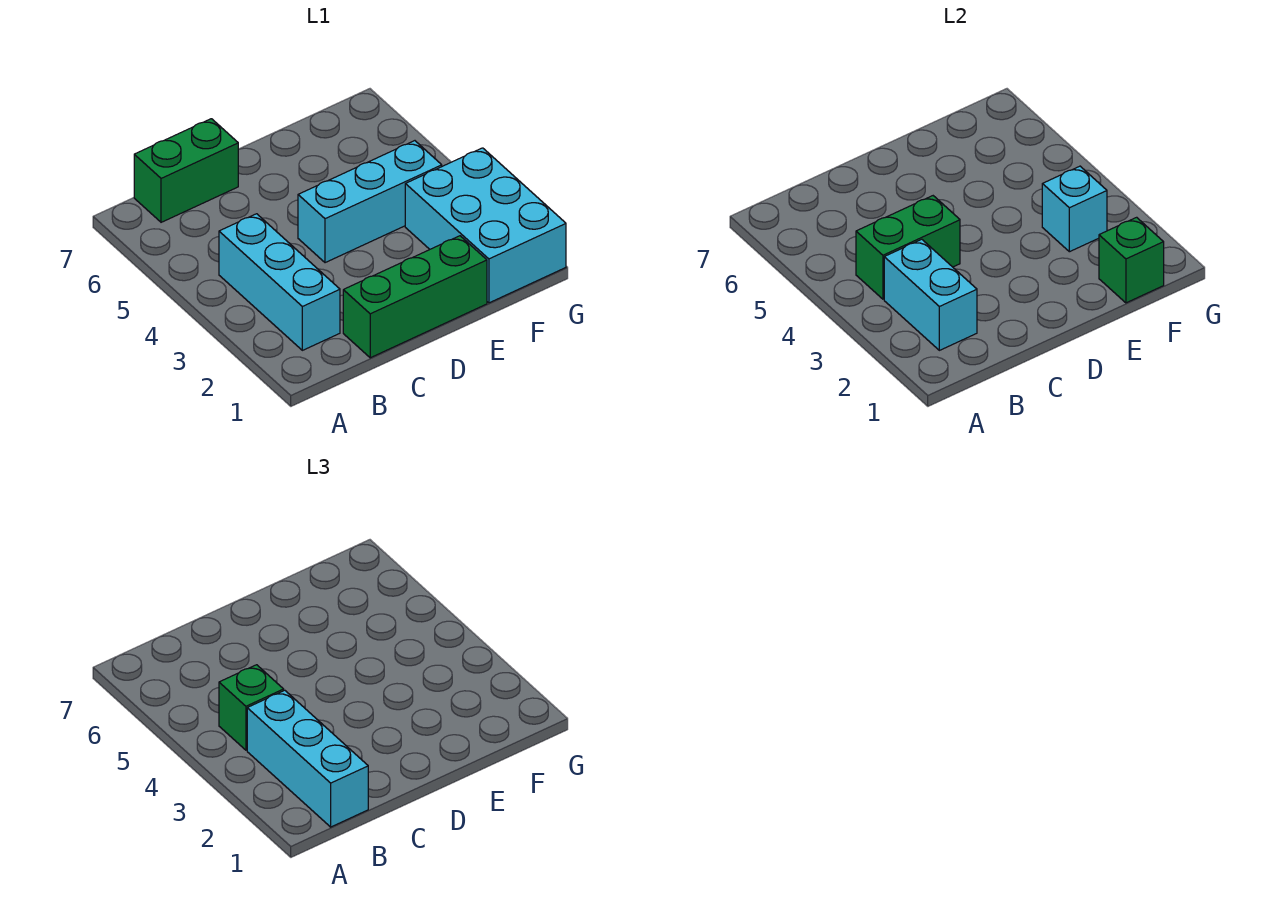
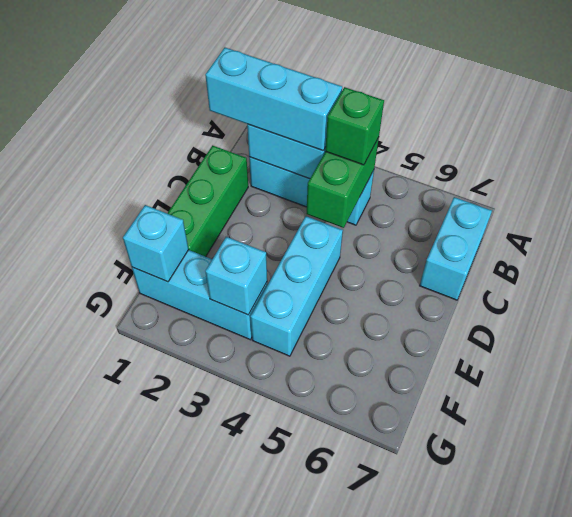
green brick B7:C7 level 1 -> cyan brick B7:C7 level 1
cyan brick F1:G3 level 1 -> cyan brick F1:F3 level 1
green brick F1 level 2 -> cyan brick F1 level 2

